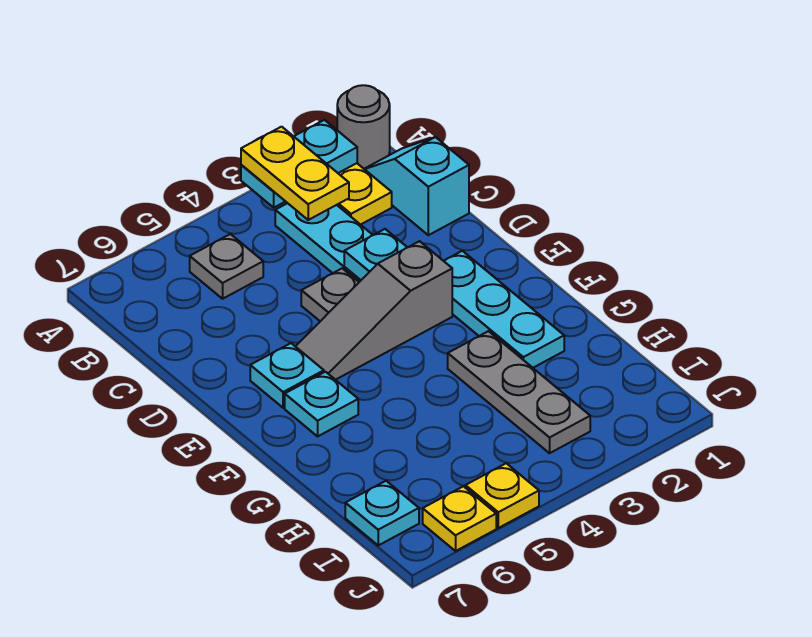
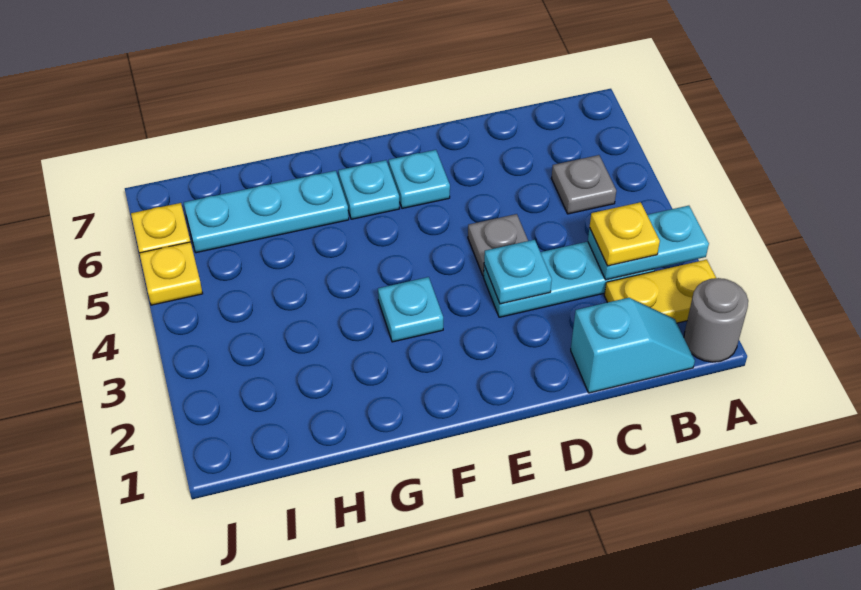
cyan plate A2:A3 level 2 -> cyan plate A3:B3 level 2
yellow plate A3:B3 level 3 -> yellow plate B3 level 3
cyan plate E2:G2 level 1 -> cyan plate G6:I6 level 1
grey slope E3:E5 level 1 top 3 -> none
grey plate G3:I3 level 1 -> none
cyan plate I7 level 1 -> cyan plate F3 level 1

